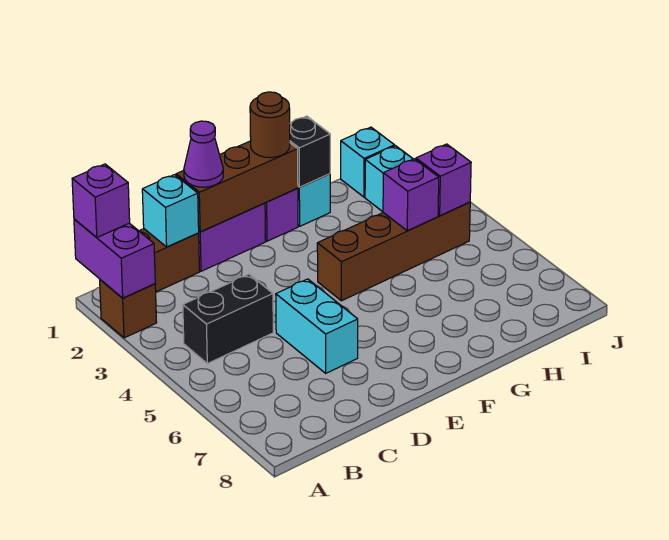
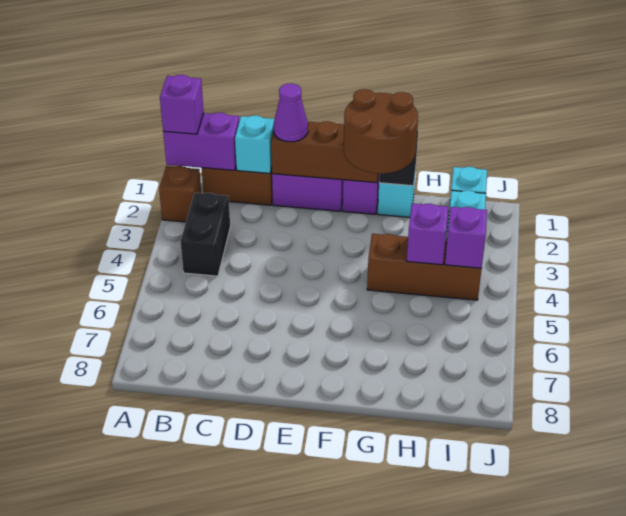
purple brick A1:A2 level 2 -> purple brick A1:B1 level 2
black brick B4:C4 level 1 -> black brick B3:B4 level 1
cyan brick D5:D6 level 1 -> none
brown round brick F1 level 3 -> brown round brick F1:G2 level 3
brown brick F4:I4 level 1 -> brown brick G4:I4 level 1

